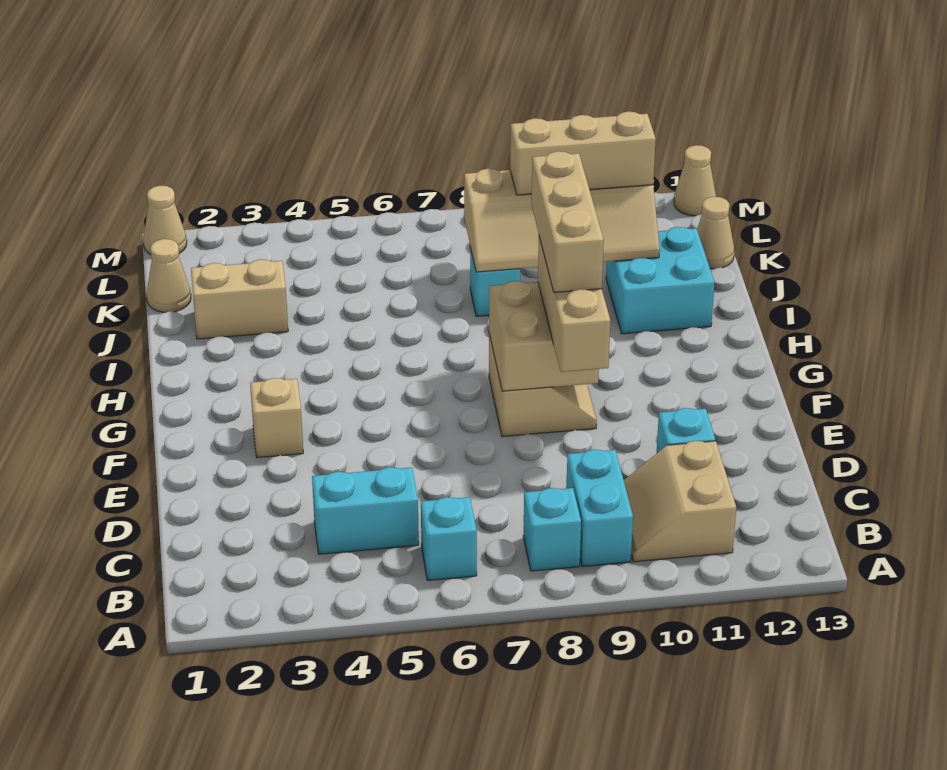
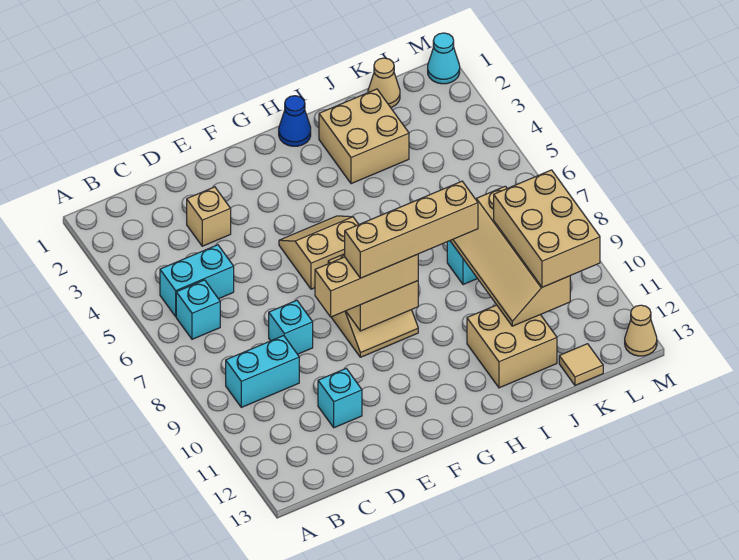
cyan brick B8 level 1 -> cyan brick D8 level 1
tan slope B10:C11 level 1 top 11 -> tan slope F5:G6 level 1 top 6
cyan brick C4:C5 level 1 -> cyan brick B5:C5 level 1
tan brick F3 level 1 -> tan brick D3 level 1
tan brick F9:H9 level 4 -> tan brick F9:I9 level 4
none -> blue cone H1 level 1
cyan brick I11:J12 level 1 -> tan brick I11:J12 level 1
tan brick J2:J3 level 1 -> tan brick I2:J3 level 1
tan brick K9:K11 level 3 -> tan brick K9:L11 level 3
tan cone K13 level 1 -> tan tile K13 level 1
tan cone M1 level 1 -> cyan cone M1 level 1

